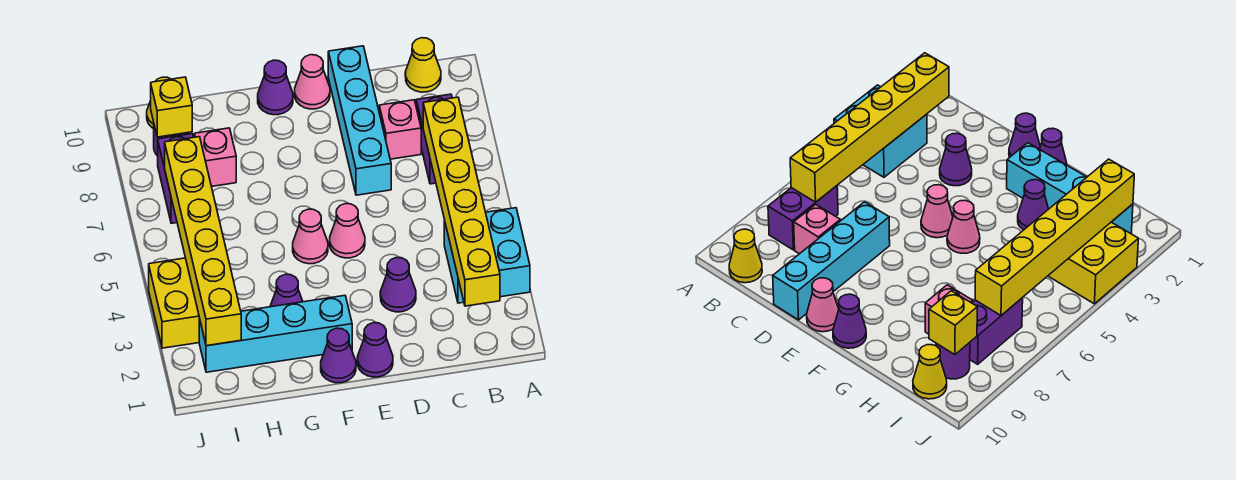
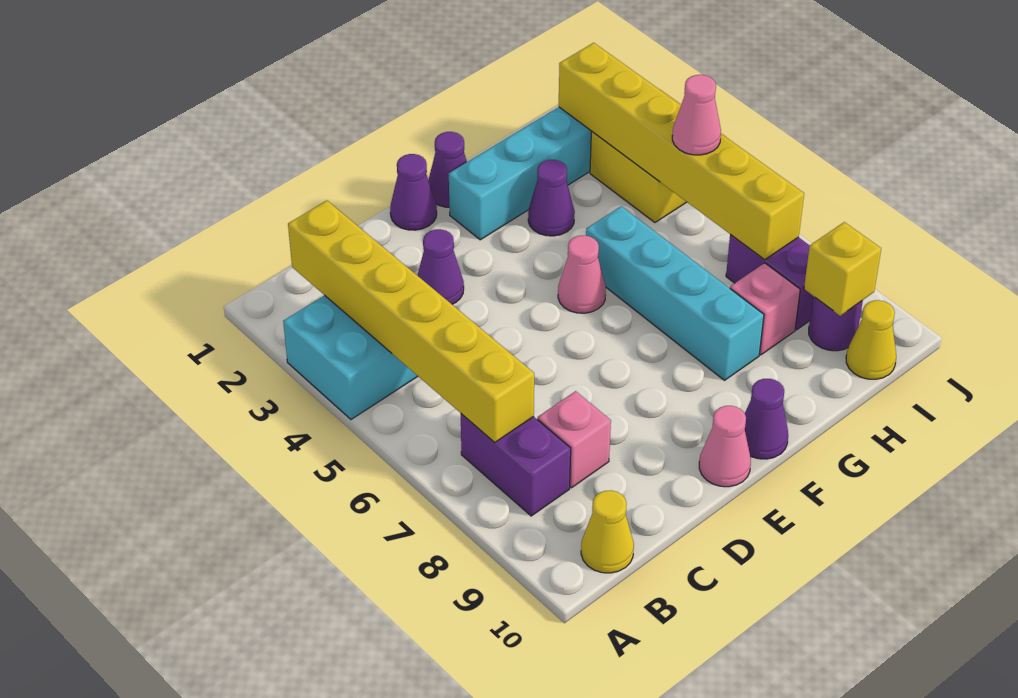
cyan brick D7:D10 level 1 -> cyan brick G5:G8 level 1
pink cone E5 level 1 -> pink cone I5 level 3

